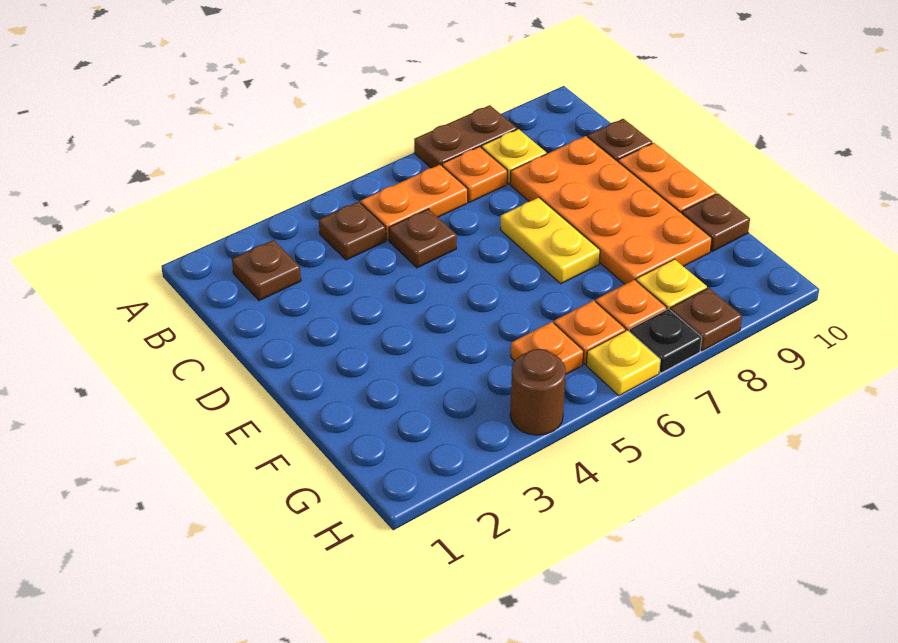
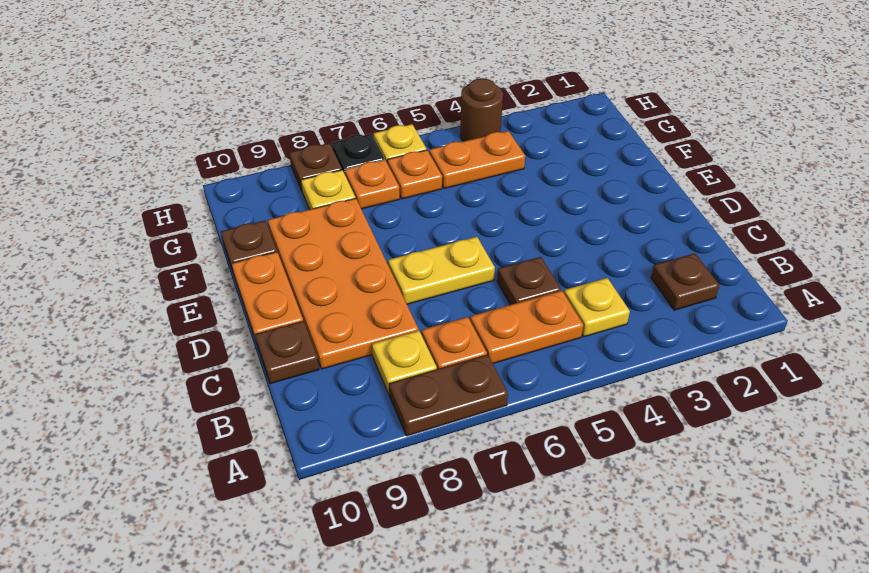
brown plate B4 level 1 -> yellow plate B4 level 1
yellow plate D7:E7 level 1 -> yellow plate D6:D7 level 1
orange plate G5 level 1 -> orange plate G4:G5 level 1

